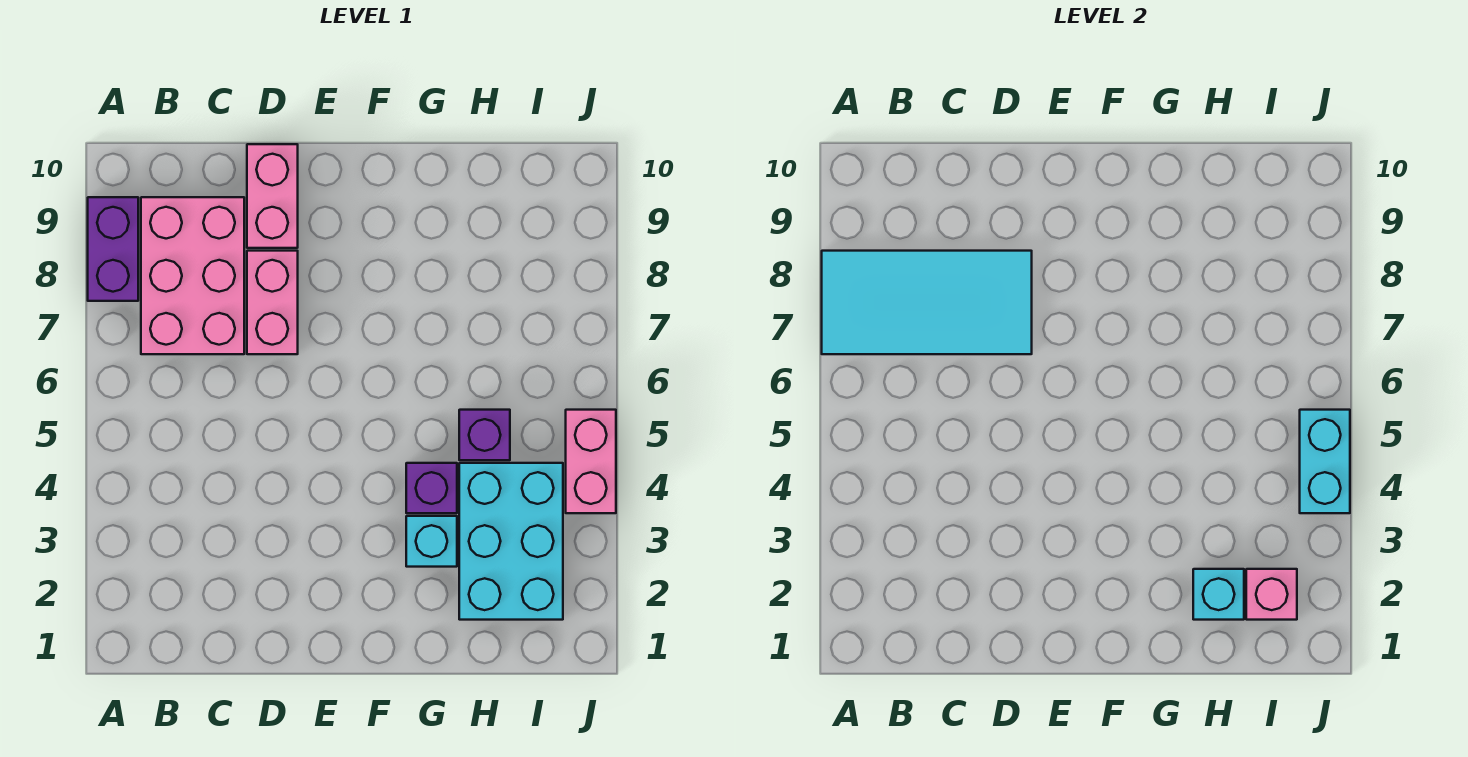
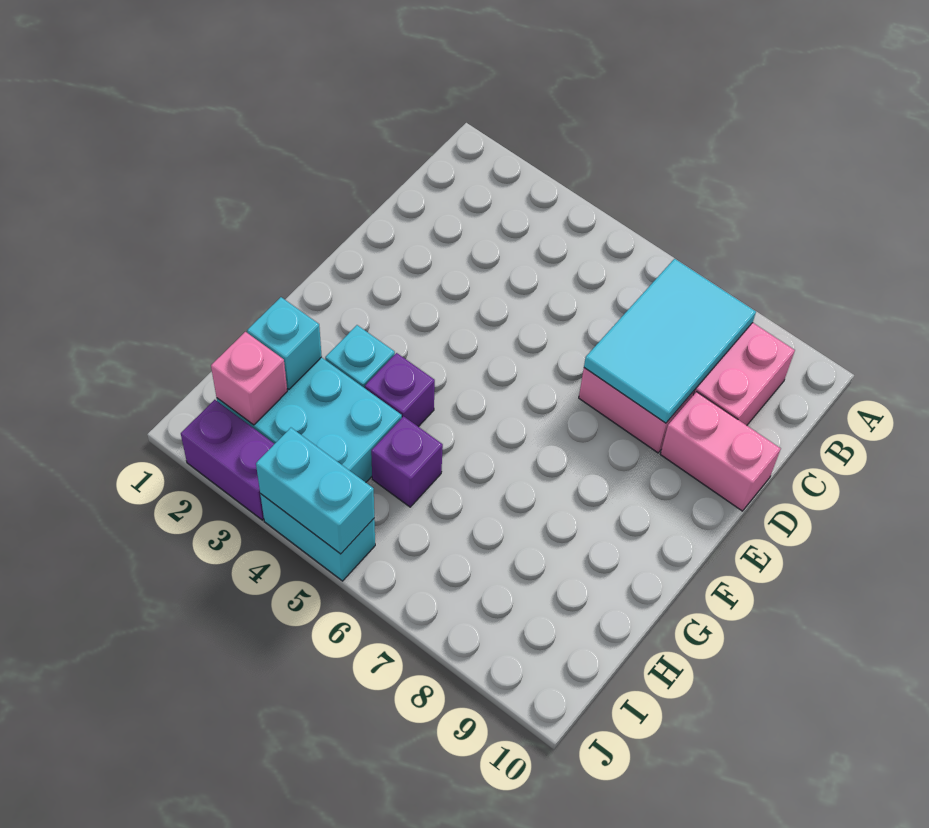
cyan tile A7:D8 level 2 -> cyan tile B7:D8 level 2
purple brick A8:A9 level 1 -> purple brick J2:J3 level 1
pink brick J4:J5 level 1 -> cyan brick J4:J5 level 1

